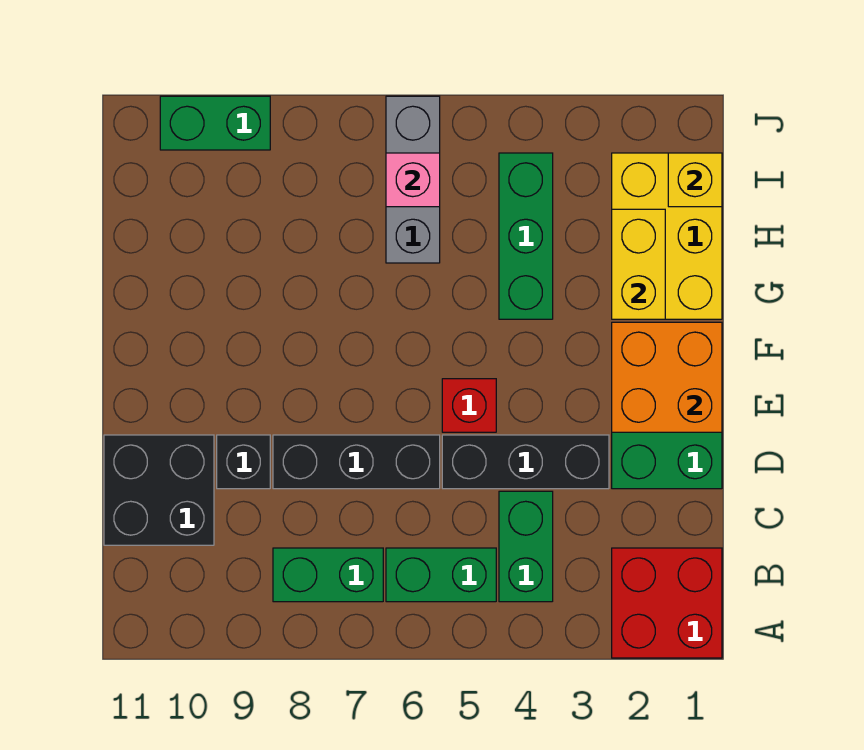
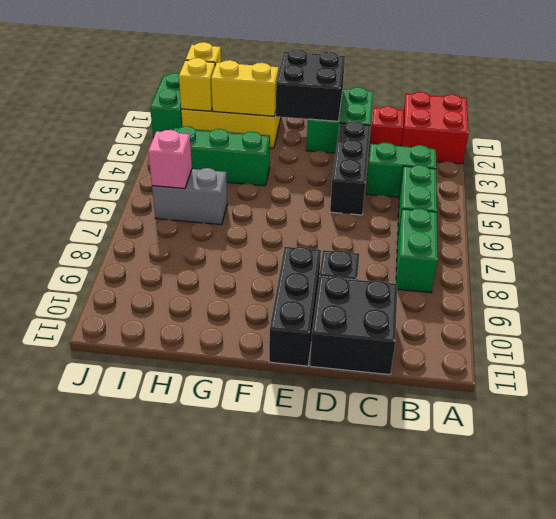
black brick D6:D8 level 1 -> black brick E9:E11 level 1
orange brick E1:F2 level 2 -> black brick E1:F2 level 2
red brick E5 level 1 -> red brick C2 level 1
grey brick H6:J6 level 1 -> grey brick H6:I6 level 1
none -> yellow brick I2 level 2
green brick J9:J10 level 1 -> green brick J1:J2 level 1

